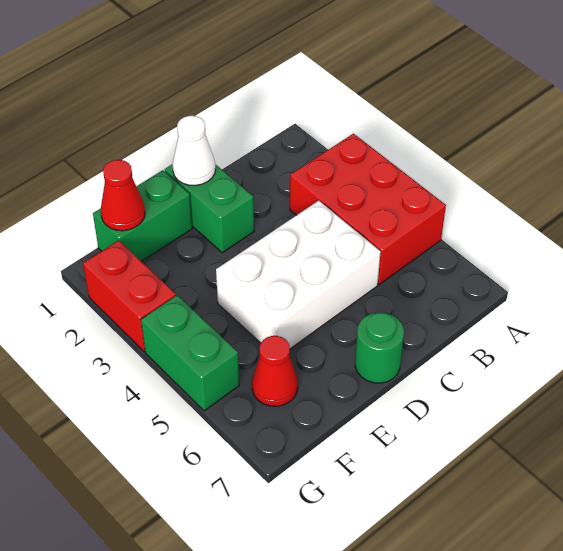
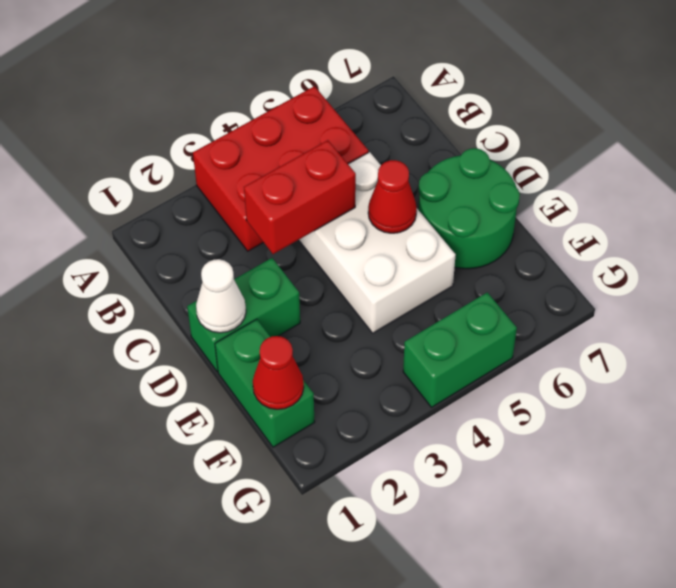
green round brick D7 level 1 -> green round brick D6:E7 level 1
red cone F6 level 1 -> red cone D5 level 2
red brick G2:G3 level 1 -> red brick C3:C4 level 2

